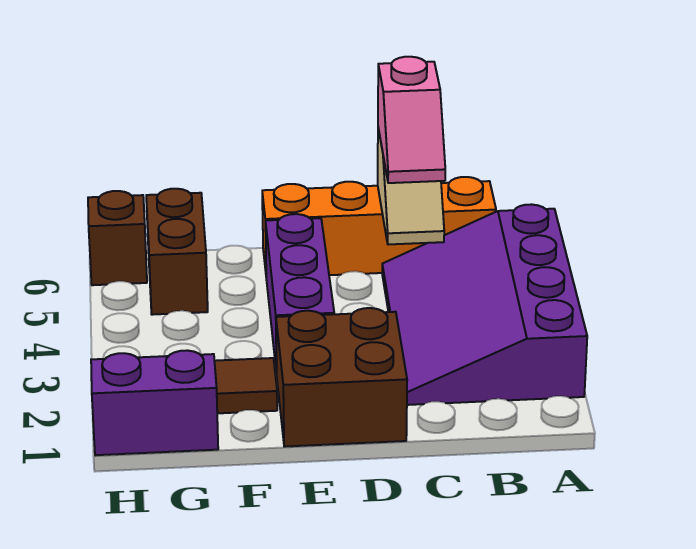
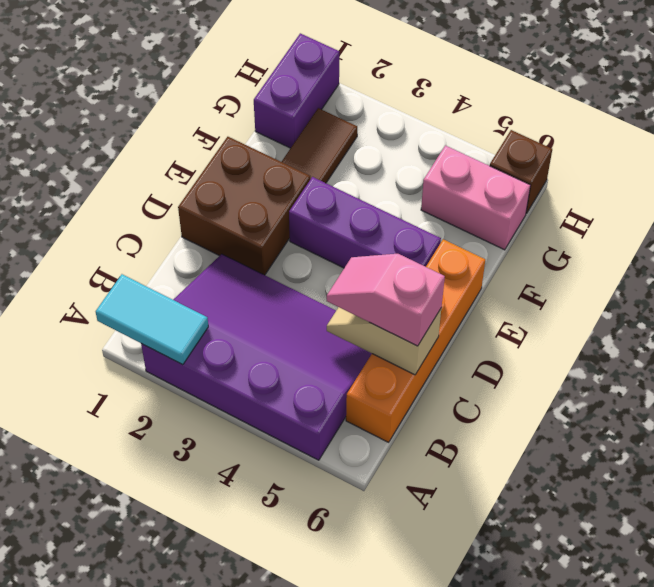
none -> cyan tile A1:A2 level 2
brown brick G5:G6 level 1 -> pink brick G5:G6 level 1

